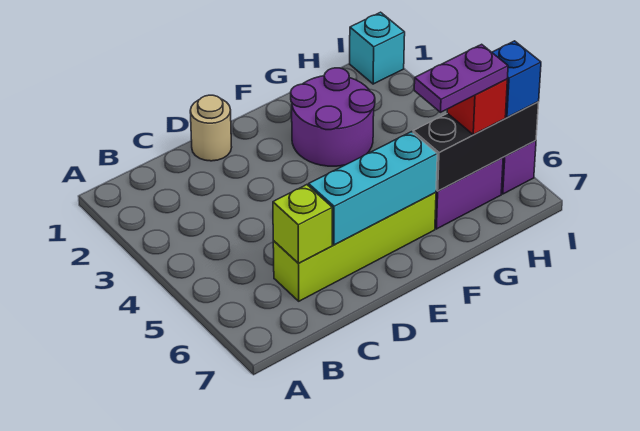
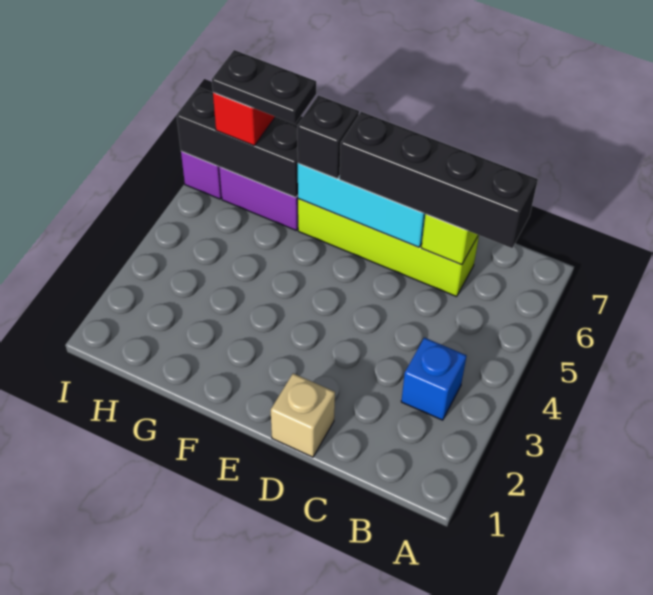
none -> black brick B6:E6 level 3
tan round brick D1 level 1 -> tan brick D1 level 1
purple round brick F2:G3 level 1 -> none
none -> black brick F6 level 3
purple plate G6:H6 level 4 -> black plate G6:H6 level 4
cyan brick I1 level 1 -> none
blue brick I6 level 3 -> blue brick B3 level 1

